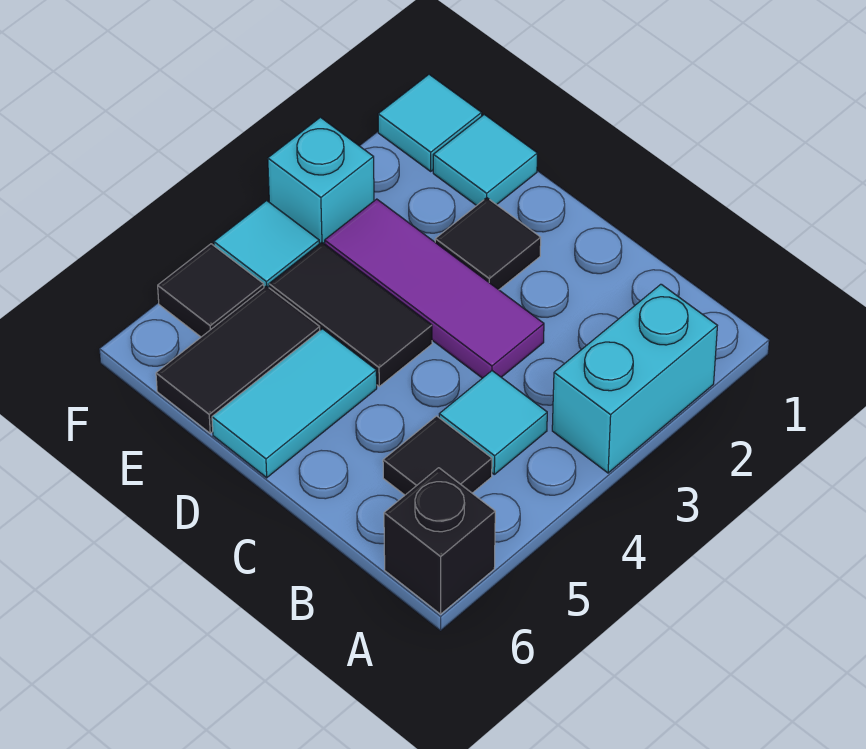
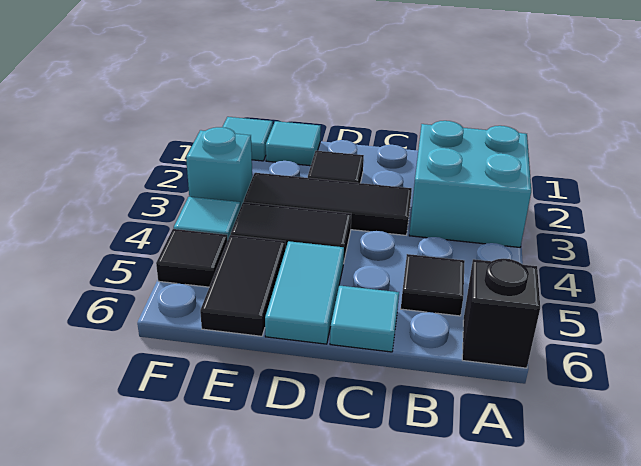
cyan brick A2:A3 level 1 -> cyan brick A2:B3 level 1
cyan tile B4 level 1 -> cyan tile C6 level 1
purple tile C3:E3 level 1 -> black tile C3:E3 level 1

